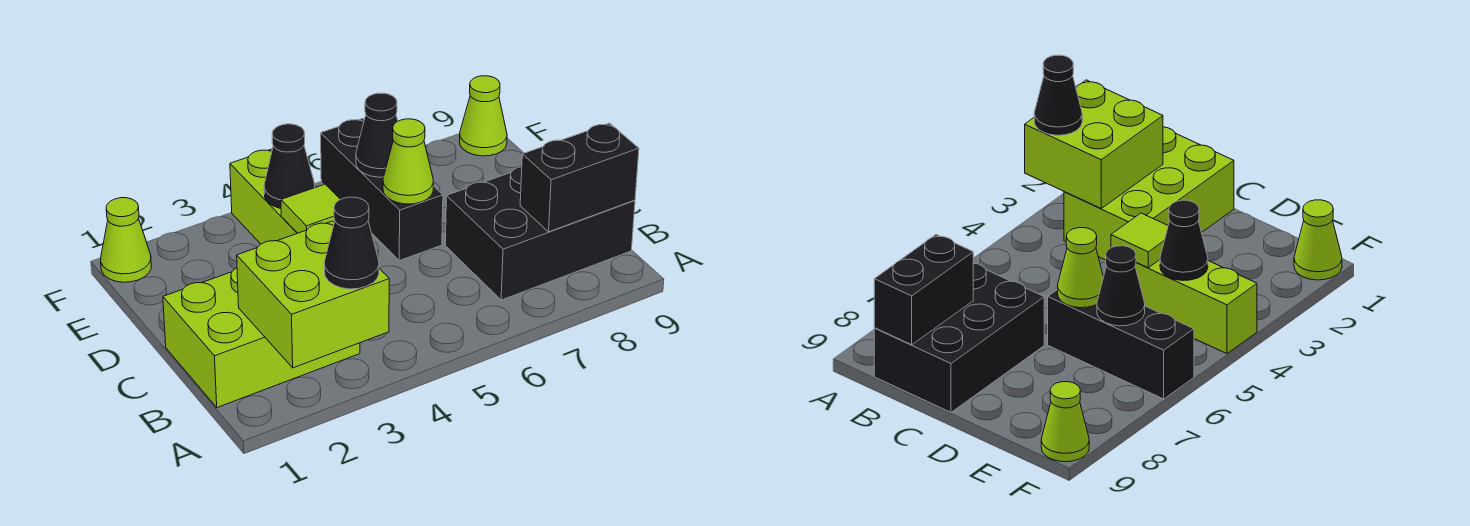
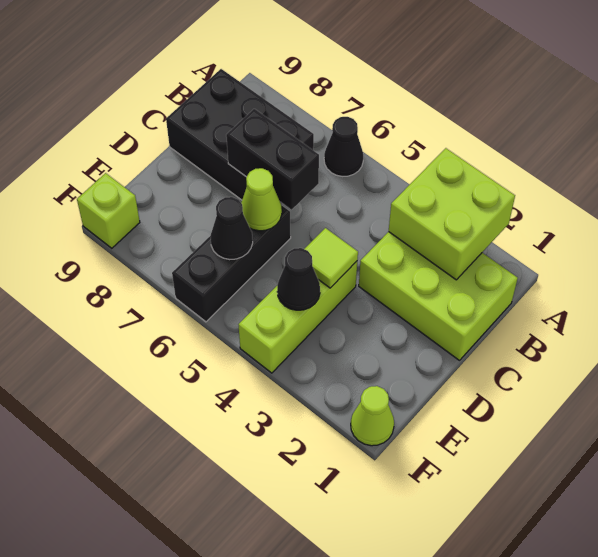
black cone A3 level 3 -> black cone A6 level 1
black brick B8:B9 level 2 -> black brick C6:C7 level 2
lime cone F9 level 1 -> lime brick F9 level 1

